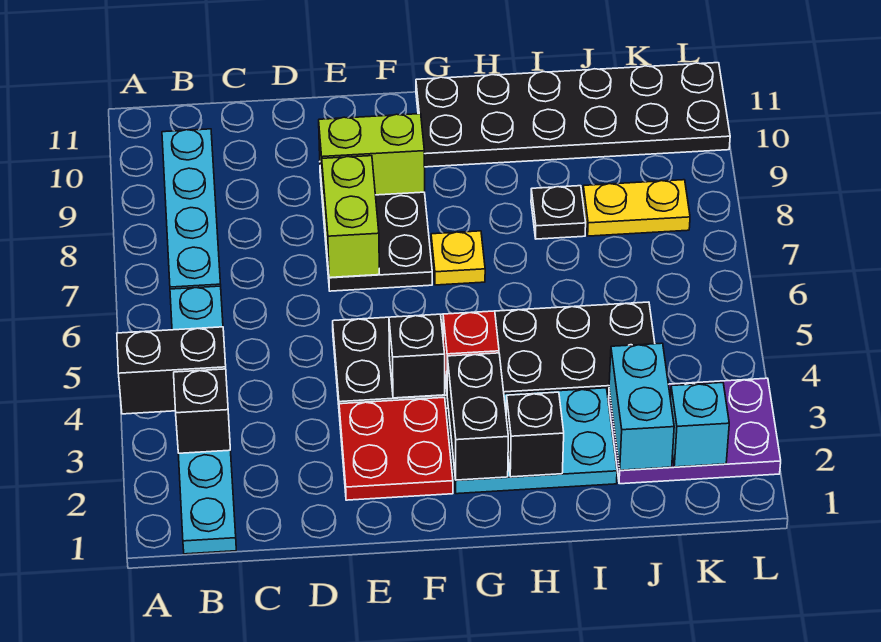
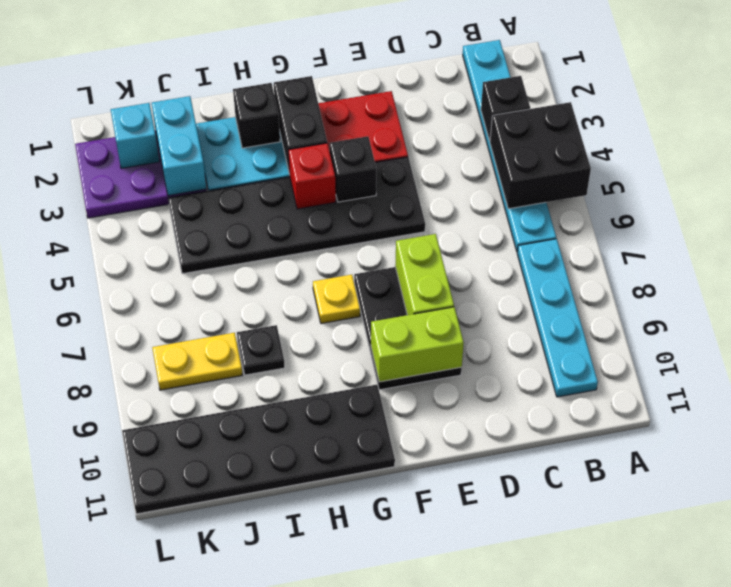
black brick A4:B4 level 2 -> black brick A4:B5 level 2

